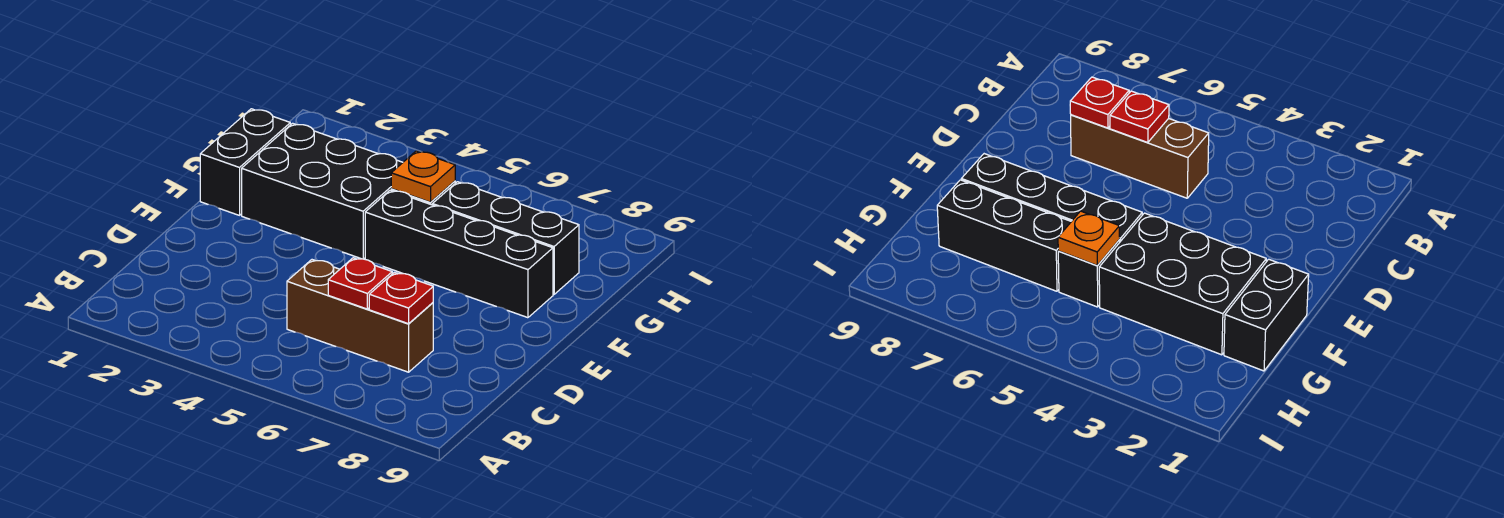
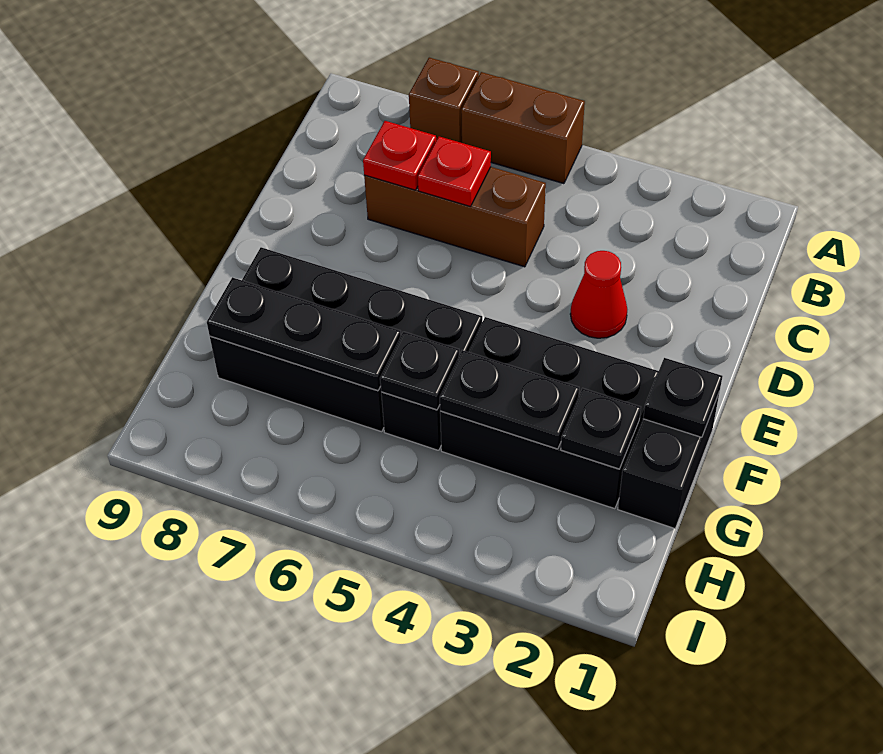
none -> brown brick A5:A6 level 1
none -> brown brick A7 level 1
none -> red cone D3 level 1
none -> black plate F1 level 2
none -> black plate G2 level 2
none -> black plate G3:G4 level 2
orange plate G5 level 2 -> black plate G5 level 2
none -> black plate G6:G8 level 2

